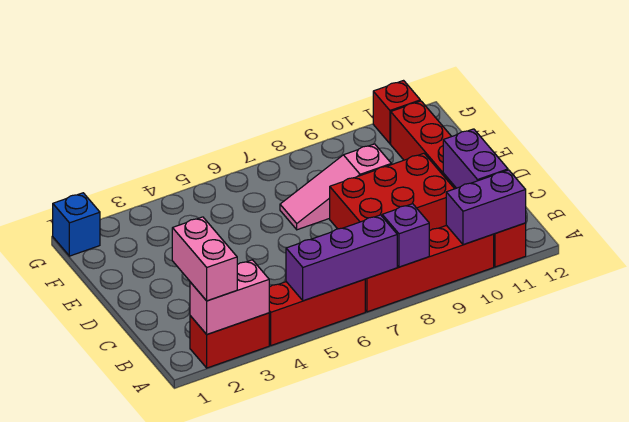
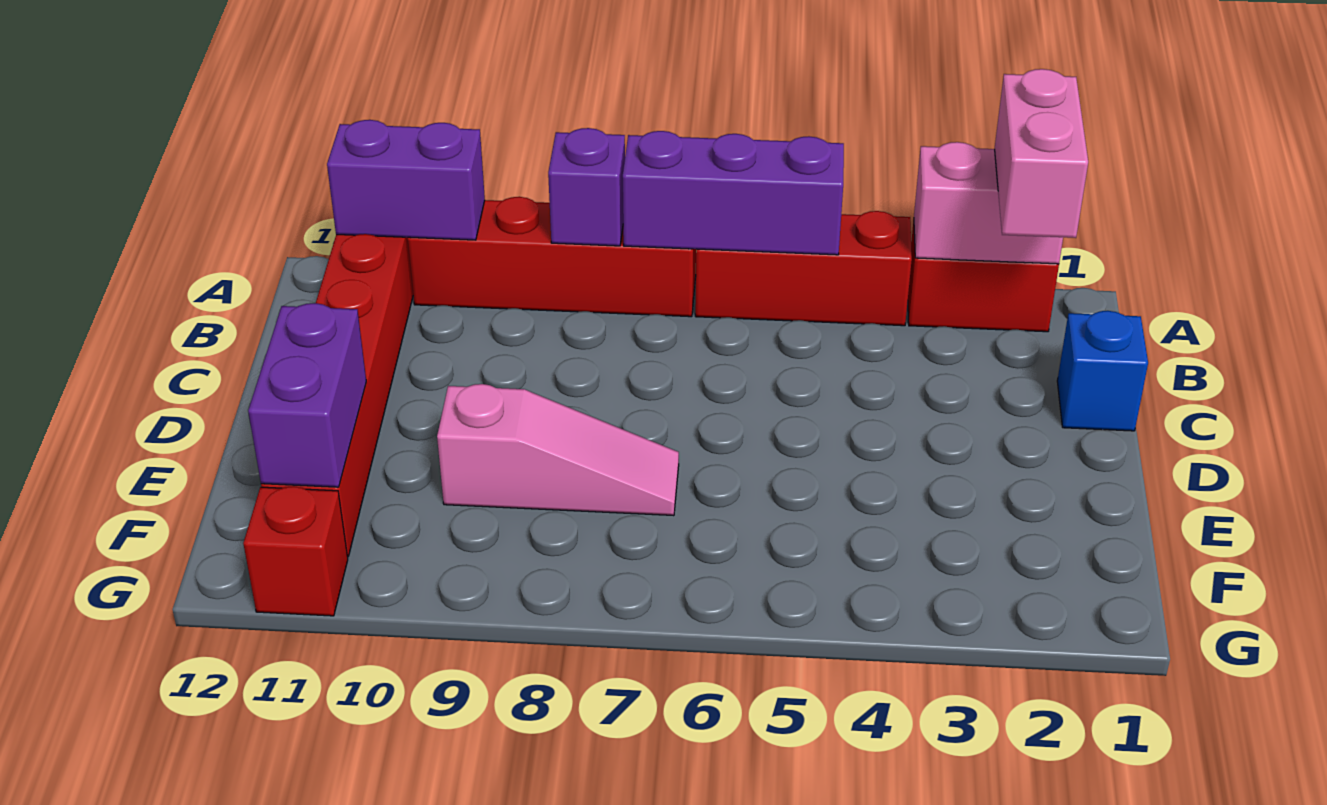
purple brick B11:C11 level 2 -> purple brick E11:F11 level 2
red brick C8:D10 level 1 -> none
blue brick G1 level 1 -> blue brick C1 level 1

